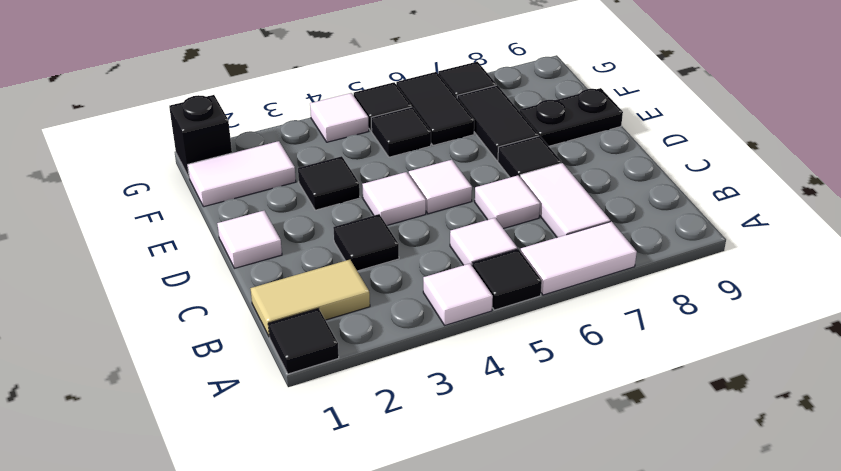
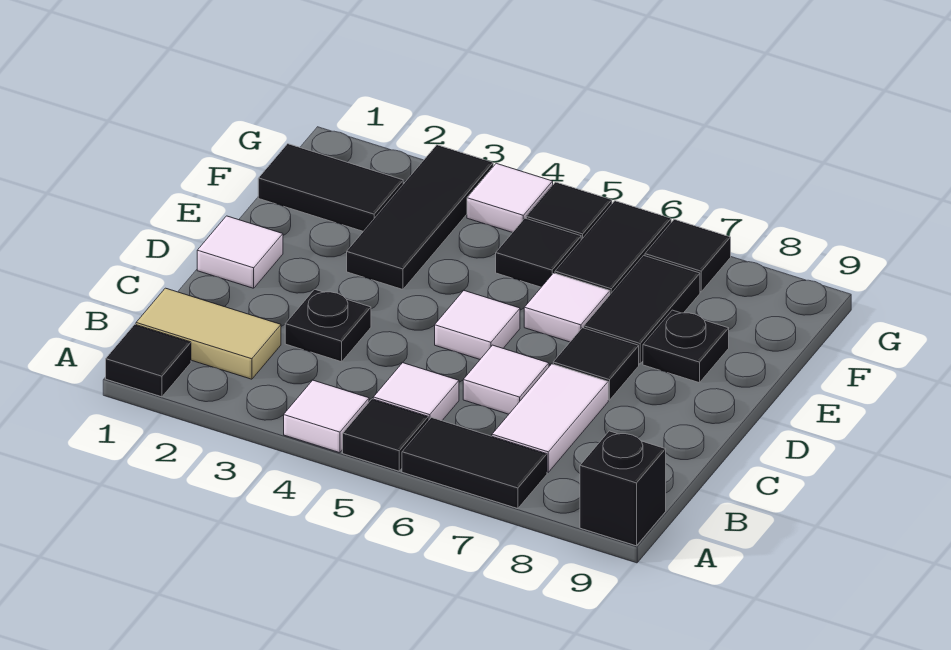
white tile A6:A7 level 1 -> black tile A6:A7 level 1
black tile C3 level 1 -> black plate C3 level 1
white tile D4 level 1 -> white tile E6 level 1
black tile E3 level 1 -> black tile E3:G3 level 1
black plate E8:E9 level 1 -> black plate E8 level 1
white tile F1:F2 level 1 -> black tile F1:F2 level 1
black brick G1 level 1 -> black brick A9 level 1

